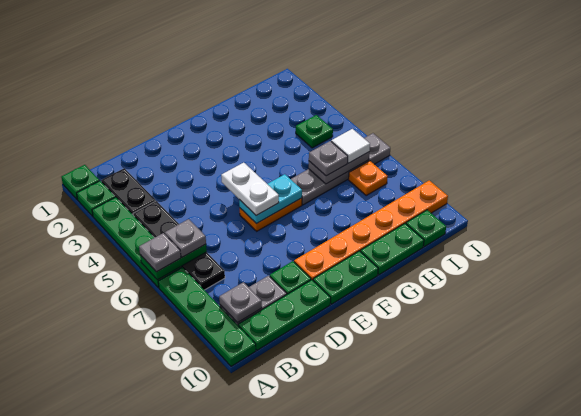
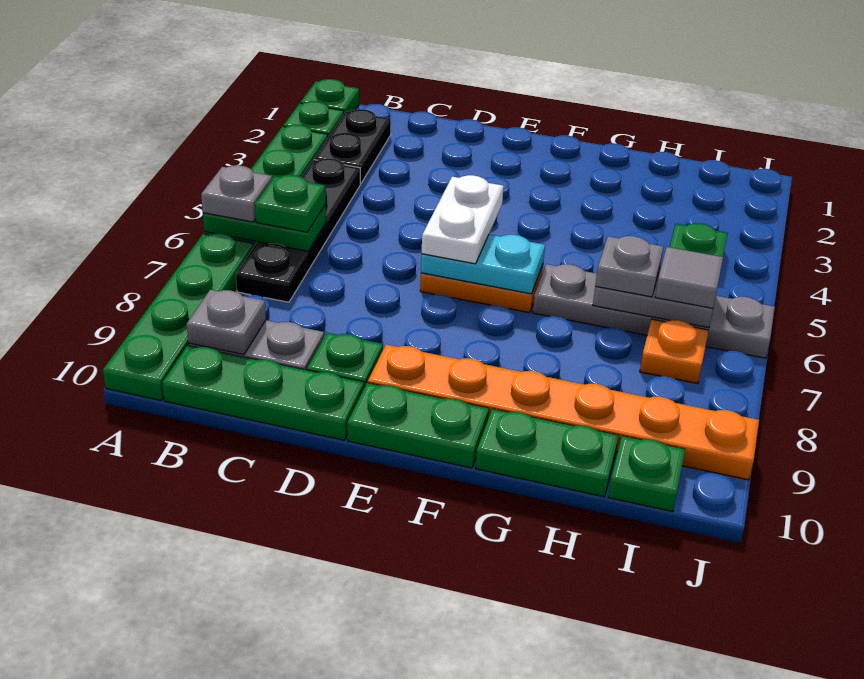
grey plate B6 level 3 -> green plate B6 level 3
white tile I6 level 3 -> grey tile I6 level 3

